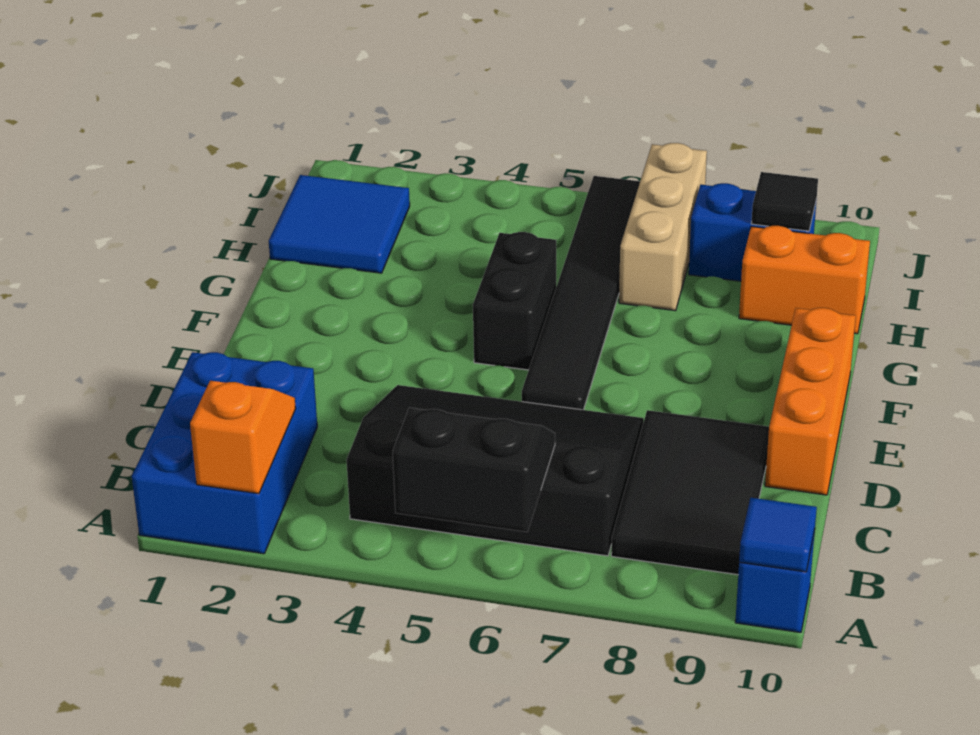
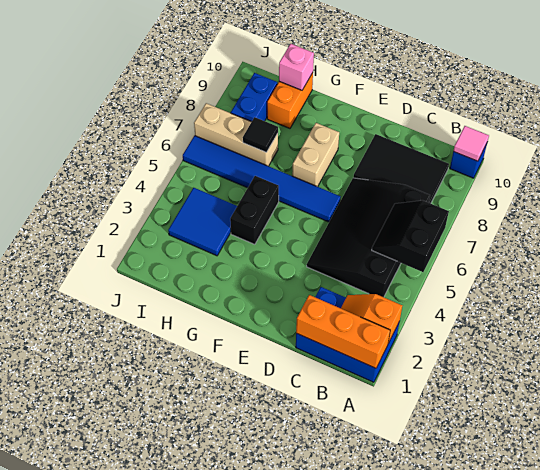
blue tile A10 level 2 -> pink tile A10 level 2
orange brick D10:F10 level 1 -> orange brick A1:C1 level 2
black tile E6:J6 level 1 -> blue tile E6:J6 level 1
black brick F5:G5 level 1 -> black brick G4:G5 level 1
none -> tan brick F7:F8 level 1
blue tile H1:I2 level 1 -> blue tile H3:I4 level 1
none -> pink brick H10 level 2
black tile I9 level 2 -> black tile H7 level 2

